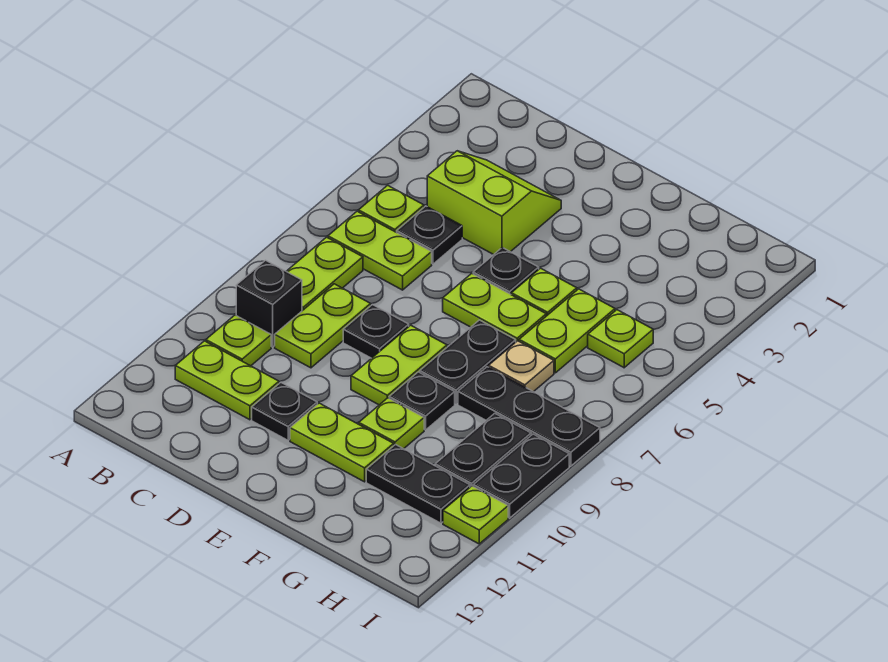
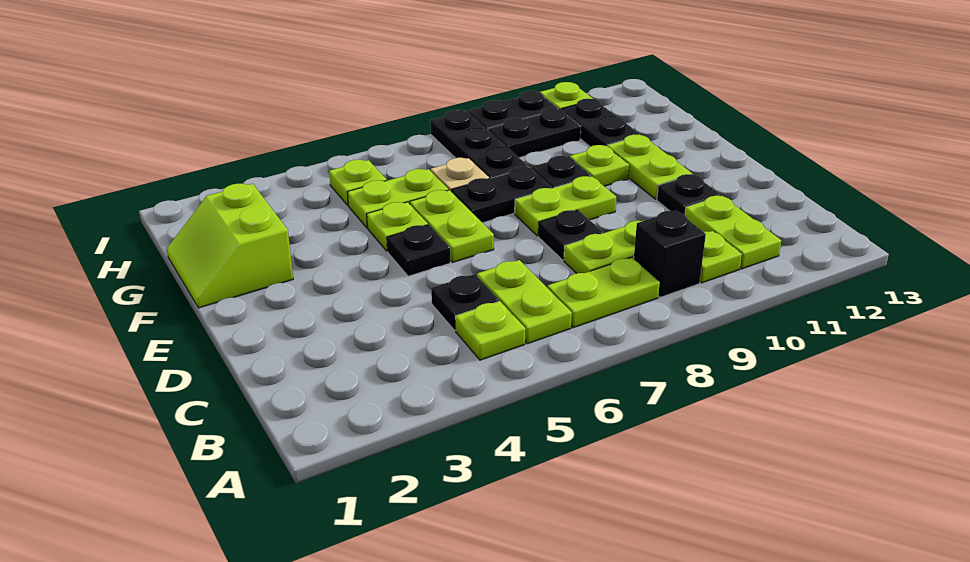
lime slope C3:D4 level 1 top 4 -> lime slope F1:G2 level 1 top 2

